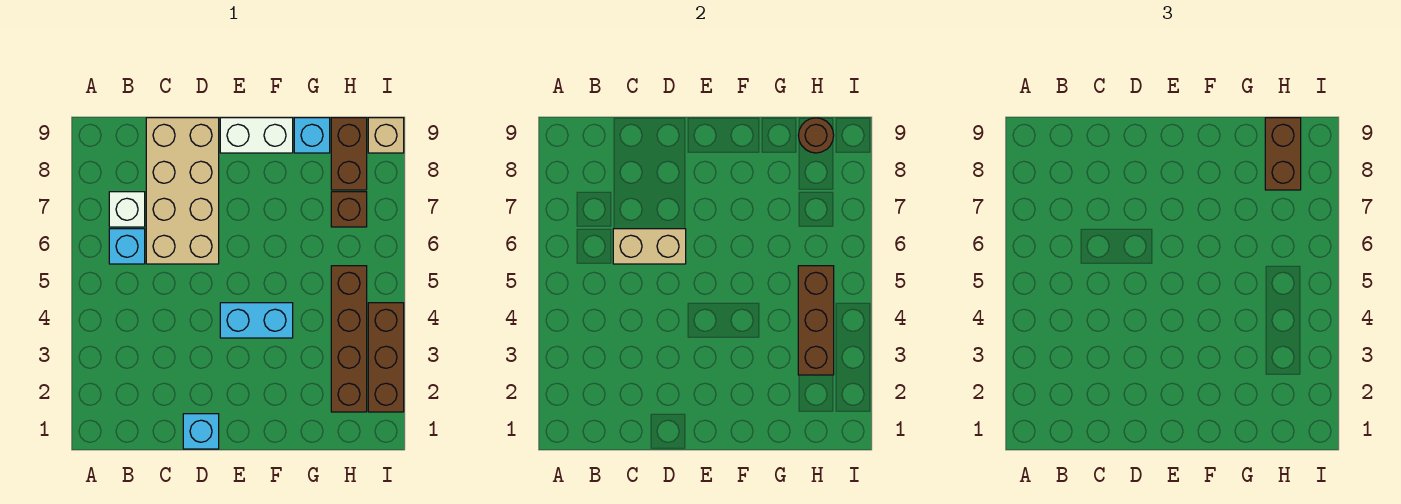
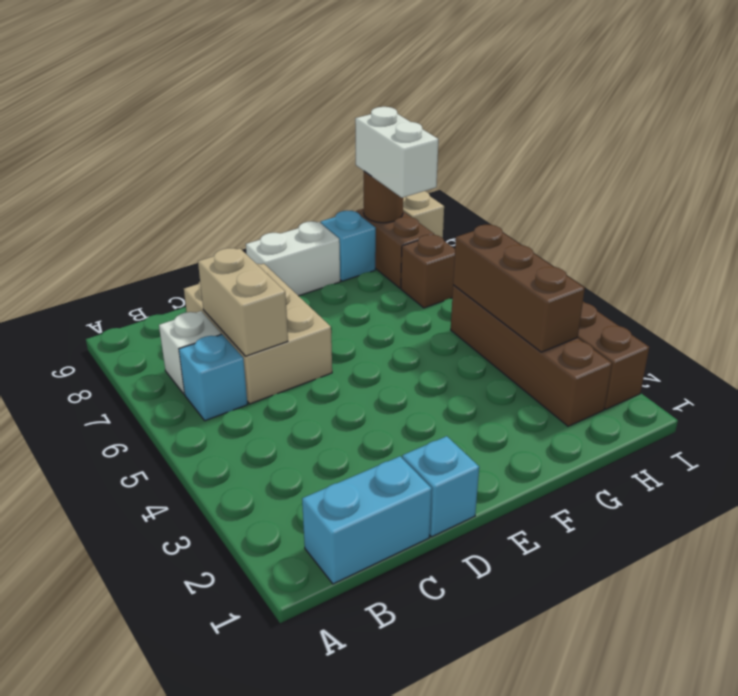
tan brick C6:D9 level 1 -> tan brick C6:D8 level 1
tan brick C6:D6 level 2 -> tan brick C6:C7 level 2
cyan brick E4:F4 level 1 -> cyan brick B1:C1 level 1
brown brick H8:H9 level 3 -> white brick H8:H9 level 3

